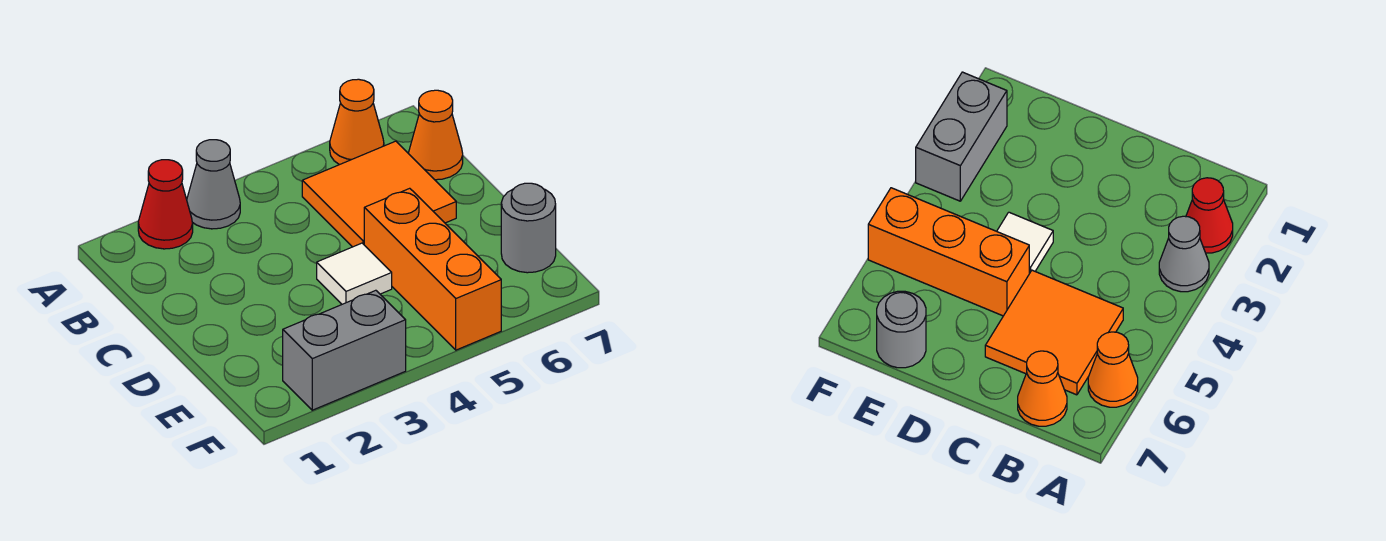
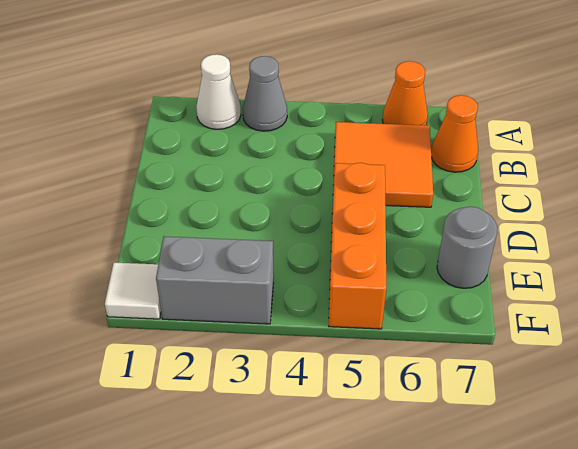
red cone A2 level 1 -> white cone A2 level 1
white tile D4 level 1 -> white tile F1 level 1

